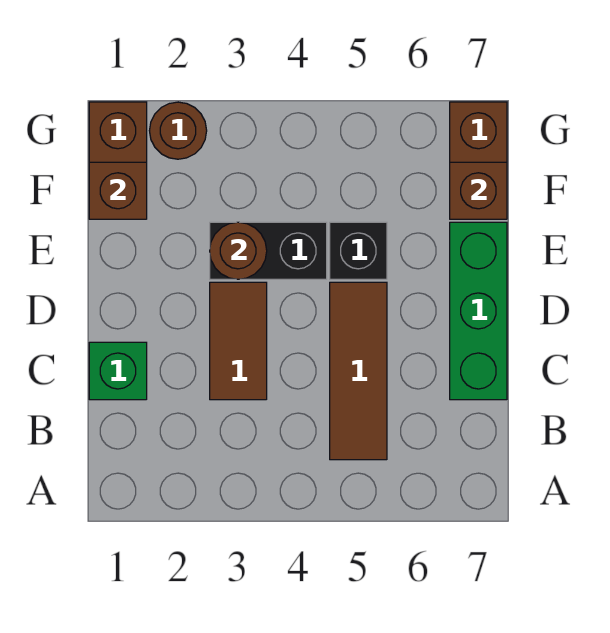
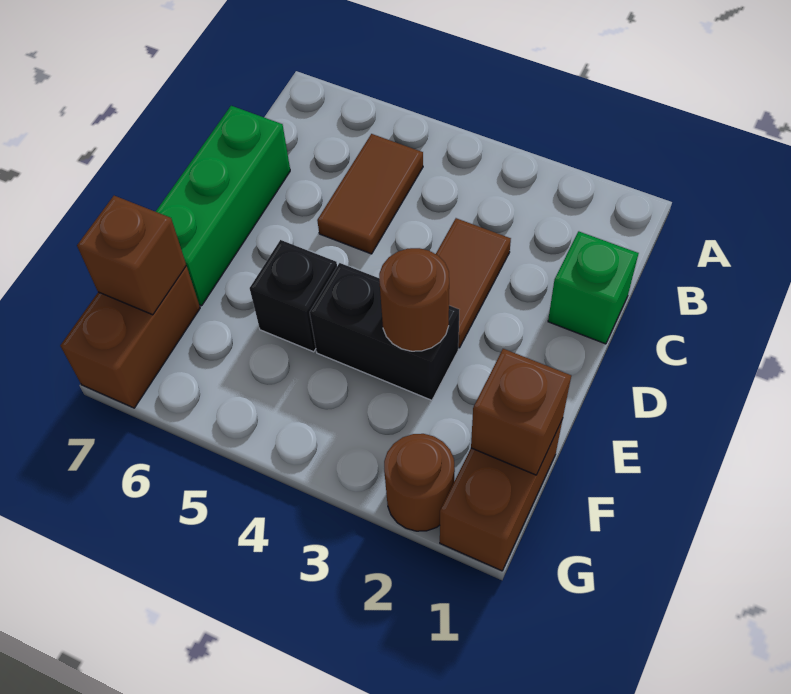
brown tile B5:D5 level 1 -> brown tile B5:C5 level 1

